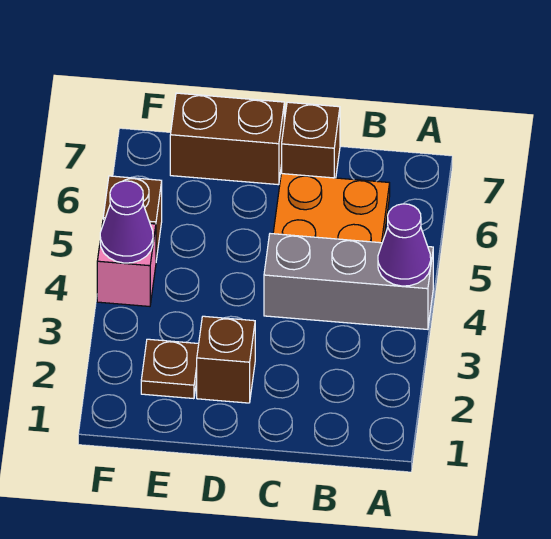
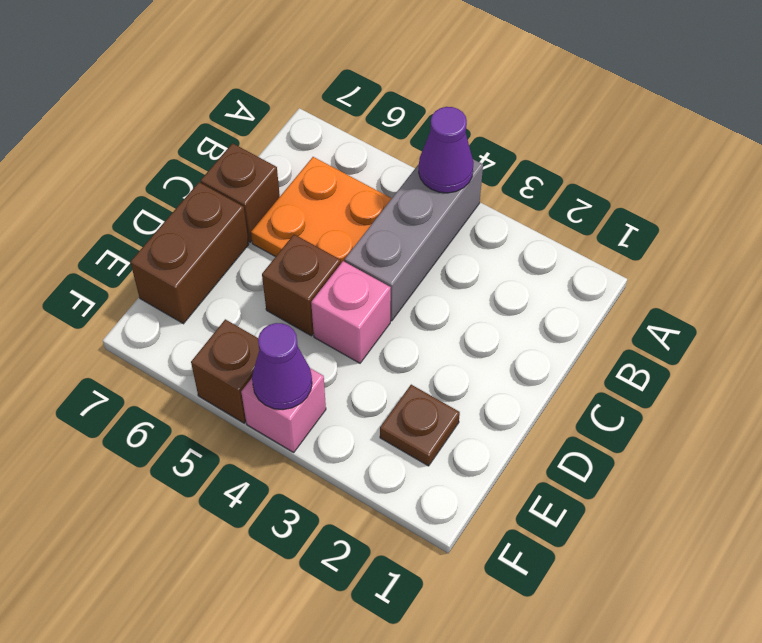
brown brick D2 level 1 -> brown brick D5 level 1
none -> pink brick D4 level 1

